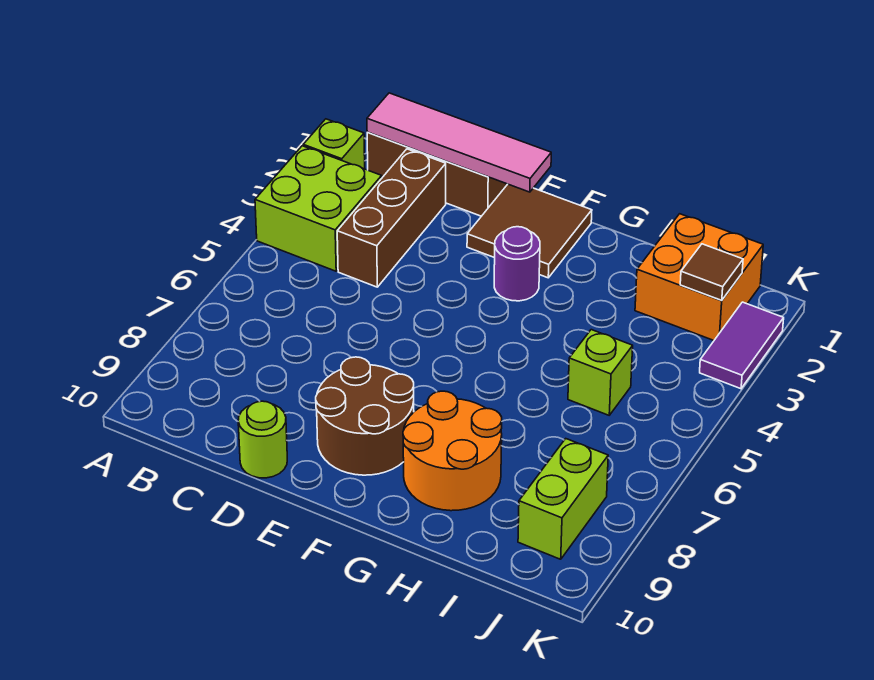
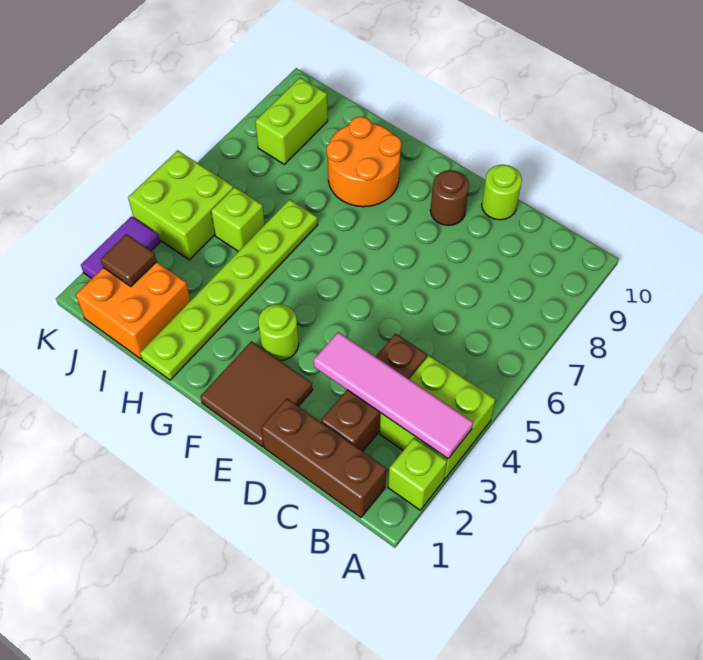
pink tile B1:E1 level 2 -> pink tile A3:D3 level 2
brown round brick E8:F9 level 1 -> brown round brick E9 level 1
purple round brick F3 level 1 -> lime round brick F3 level 1
none -> lime plate H1:H6 level 1
none -> lime brick J4:K5 level 1

